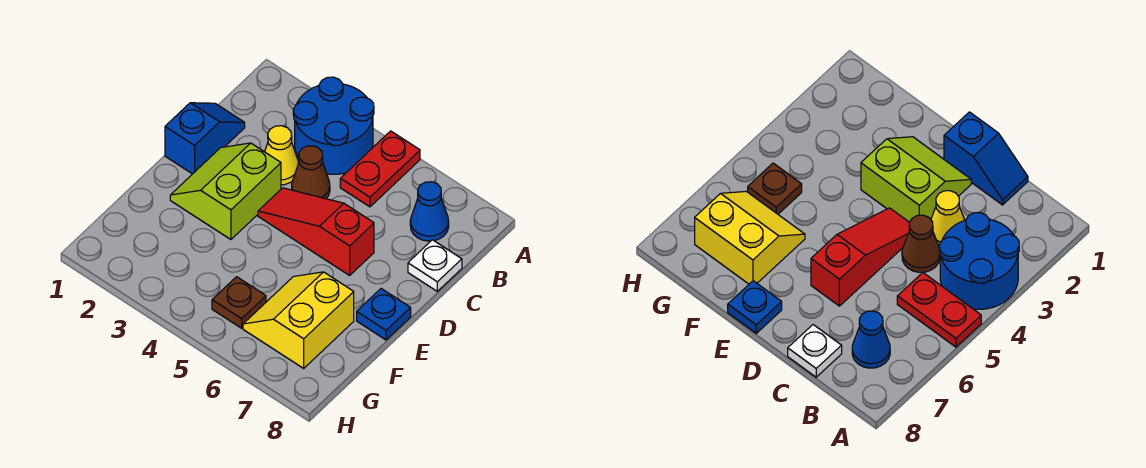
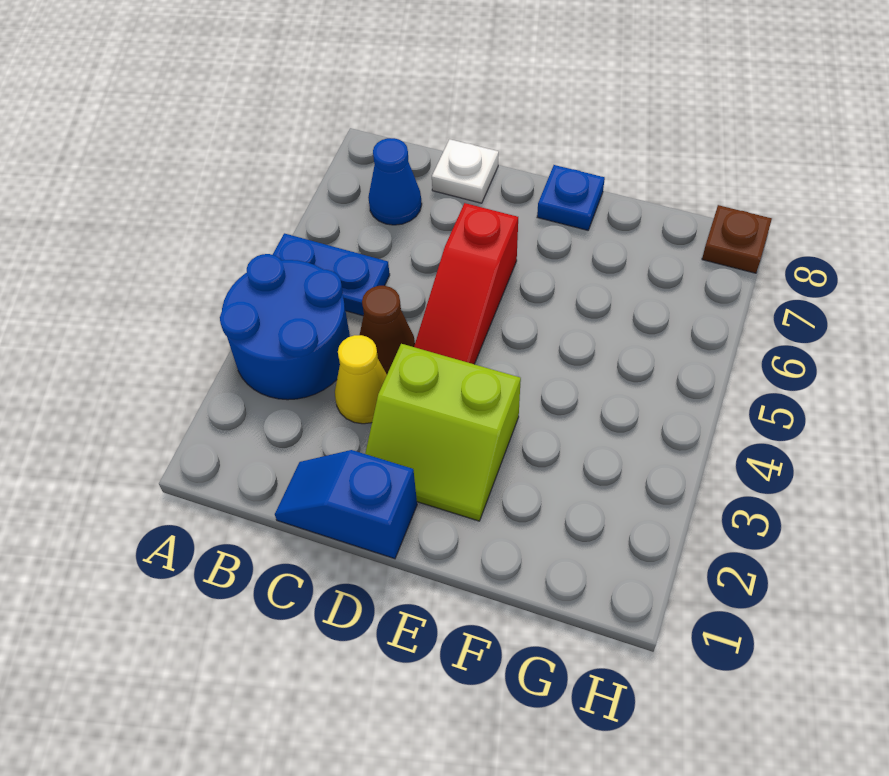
red plate A5:B5 level 1 -> blue plate A5:B5 level 1
yellow slope F6:G7 level 1 top 7 -> none
brown plate G5 level 1 -> brown plate H8 level 1

